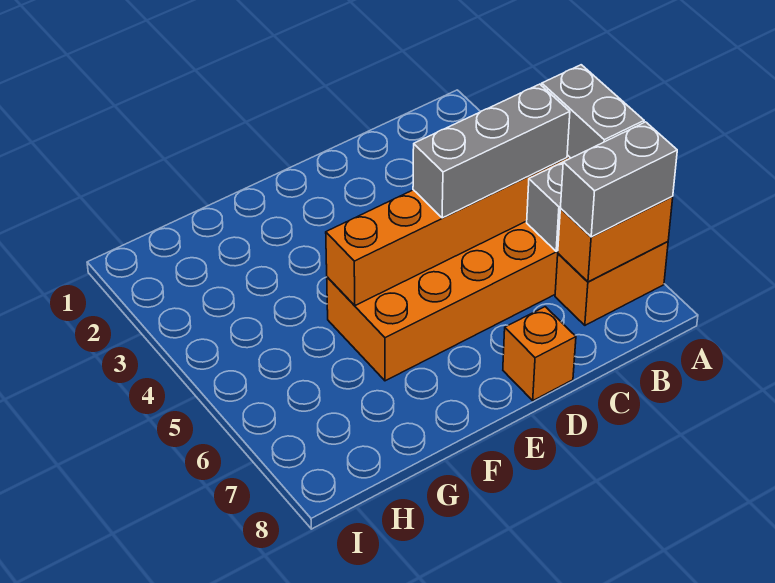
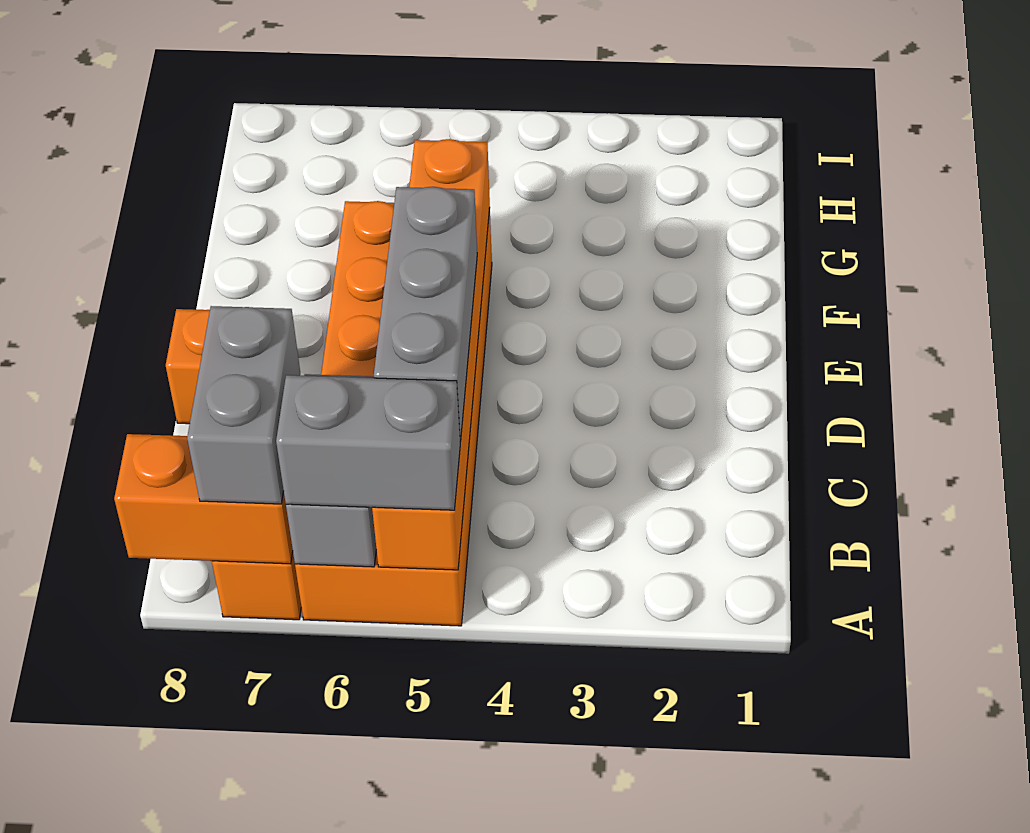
orange brick A7:B7 level 2 -> orange brick A7:A8 level 2

